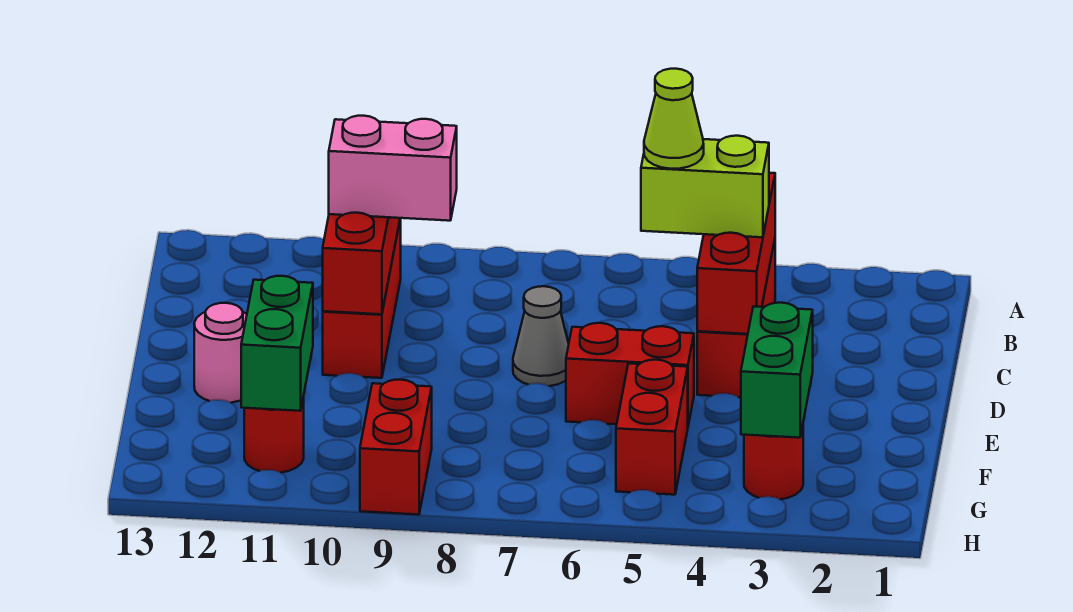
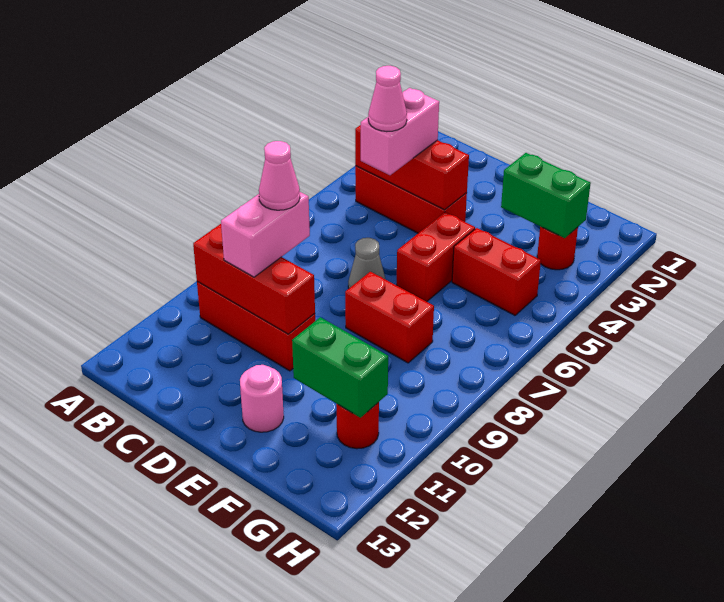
lime brick C4:C5 level 3 -> pink brick C4:C5 level 3
lime cone C5 level 4 -> pink cone C5 level 4
none -> pink cone C9 level 4
red brick G9:H9 level 1 -> red brick E8:F8 level 1

